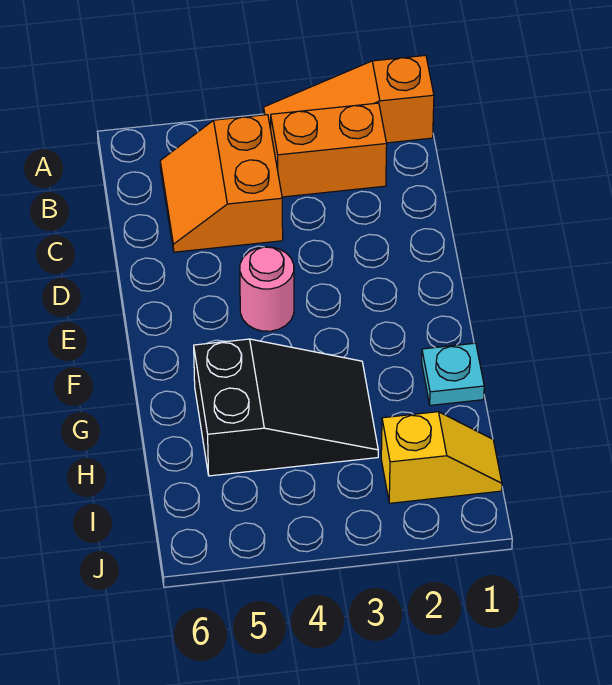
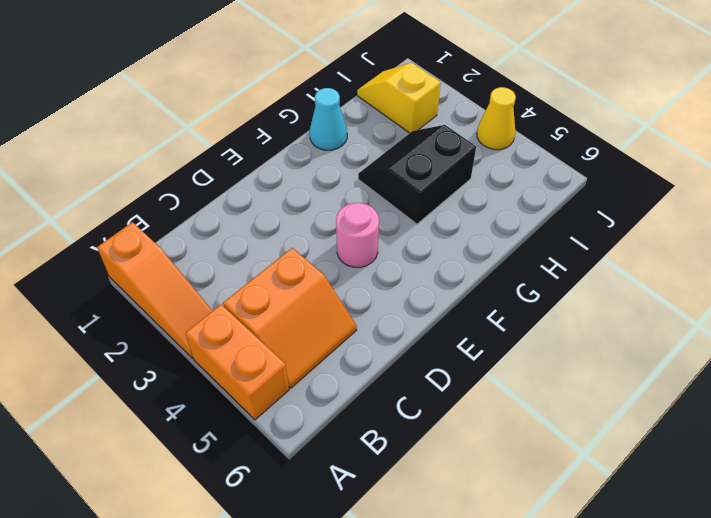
orange brick B2:B3 level 1 -> orange brick A4:A5 level 1
cyan plate G1 level 1 -> cyan cone G1 level 1
black slope G3:H5 level 1 top 5 -> black slope G3:H4 level 1 top 4
none -> yellow cone J4 level 1

